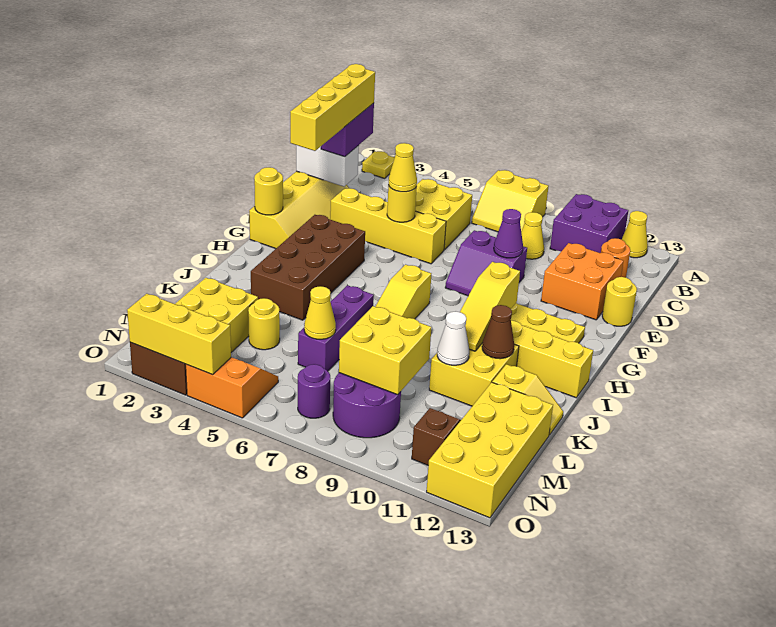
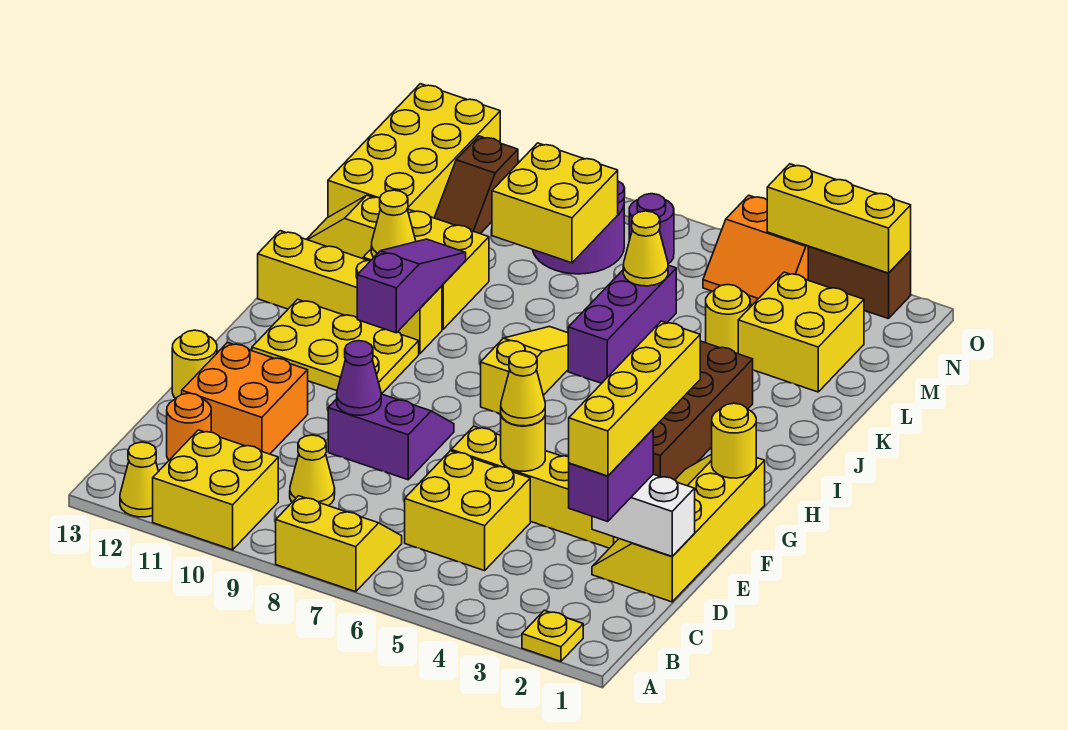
purple brick A10:B11 level 1 -> yellow brick A10:B11 level 1
yellow slope H10:J10 level 2 top H -> purple slope H10:J10 level 2 top H
brown cone J11 level 2 -> yellow cone J11 level 2
white cone K10 level 2 -> none

